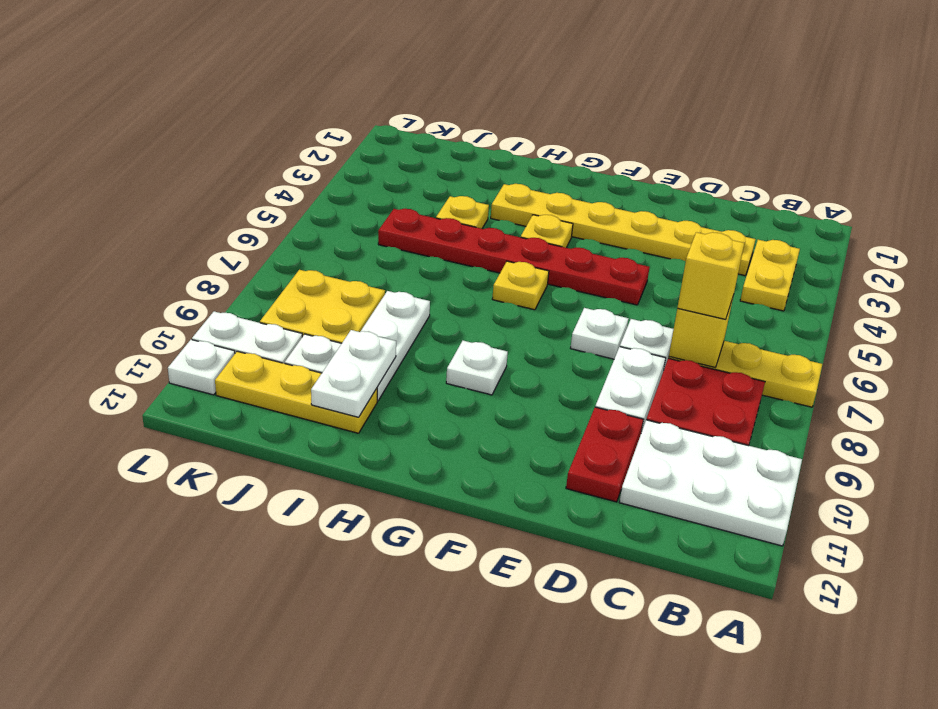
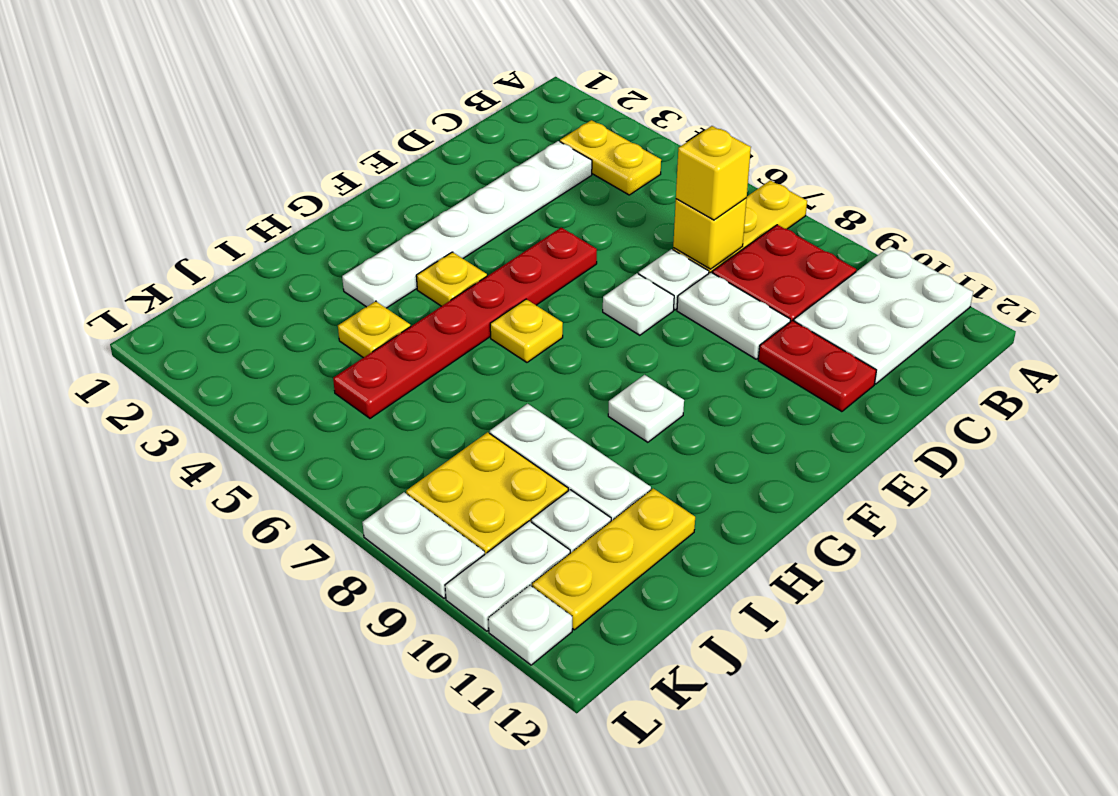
yellow plate C3:H3 level 1 -> white plate C3:H3 level 1
white plate I10:I11 level 2 -> white plate L8:L9 level 1

